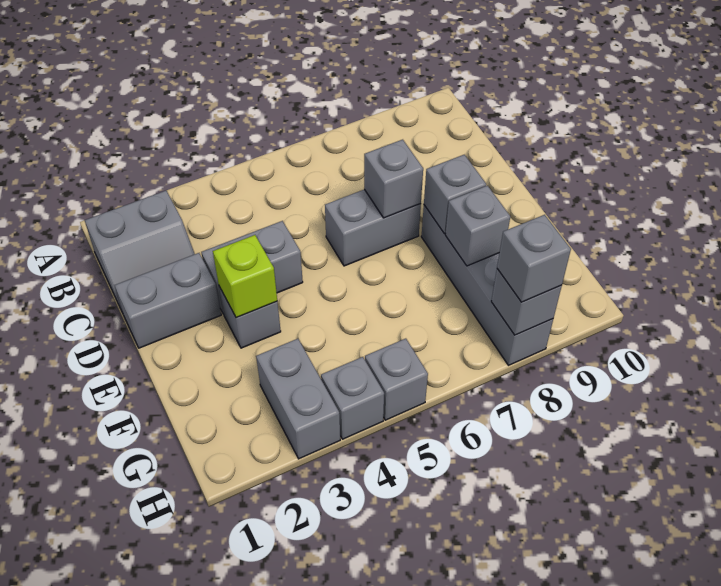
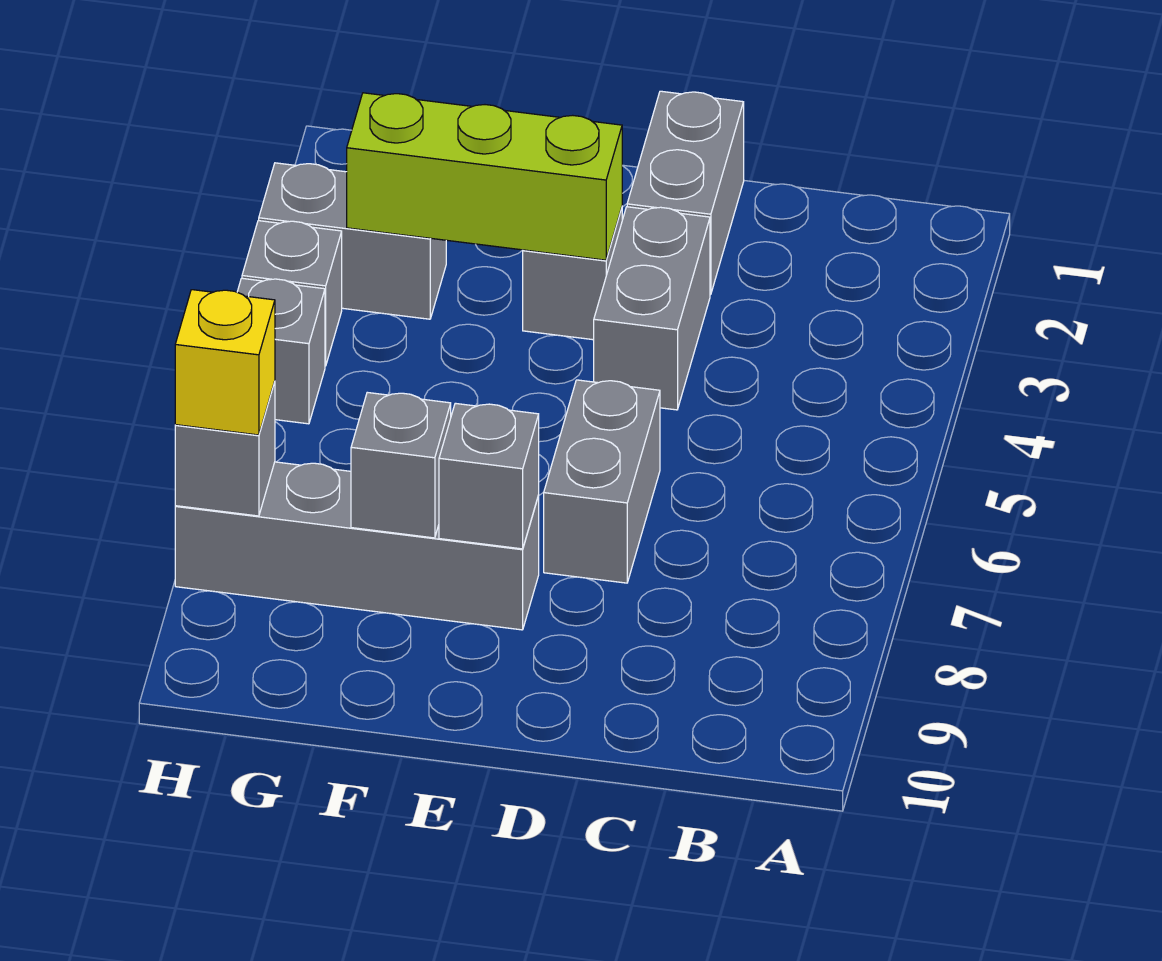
grey slope B1:C2 level 1 top B -> none
grey brick D7 level 2 -> none
lime brick E3 level 2 -> lime brick E3:G3 level 2
grey brick H8 level 3 -> yellow brick H8 level 3

